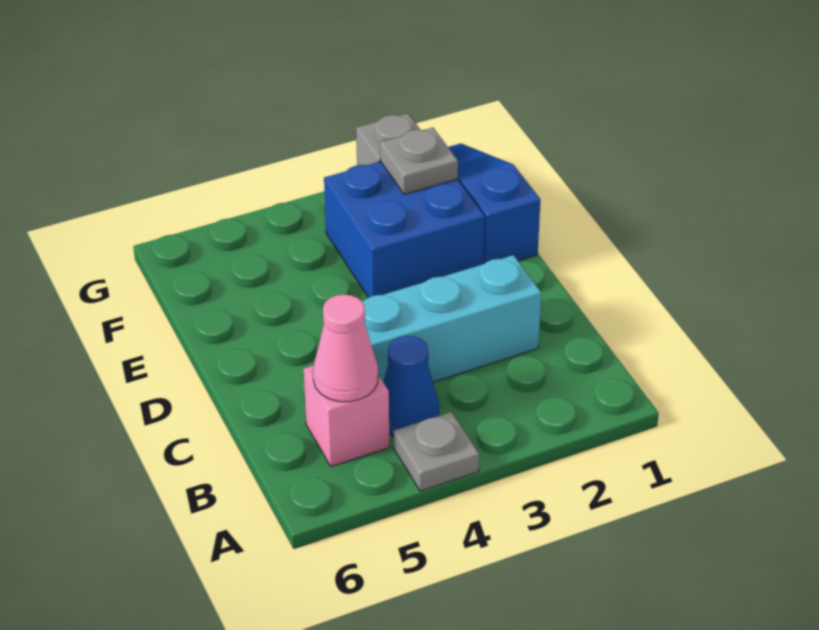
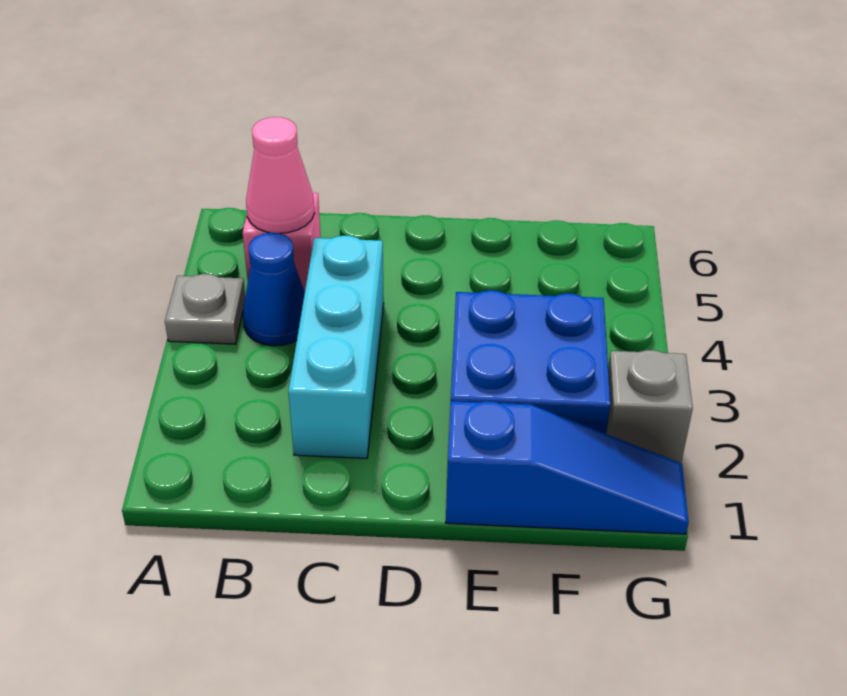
grey plate F2 level 2 -> none

